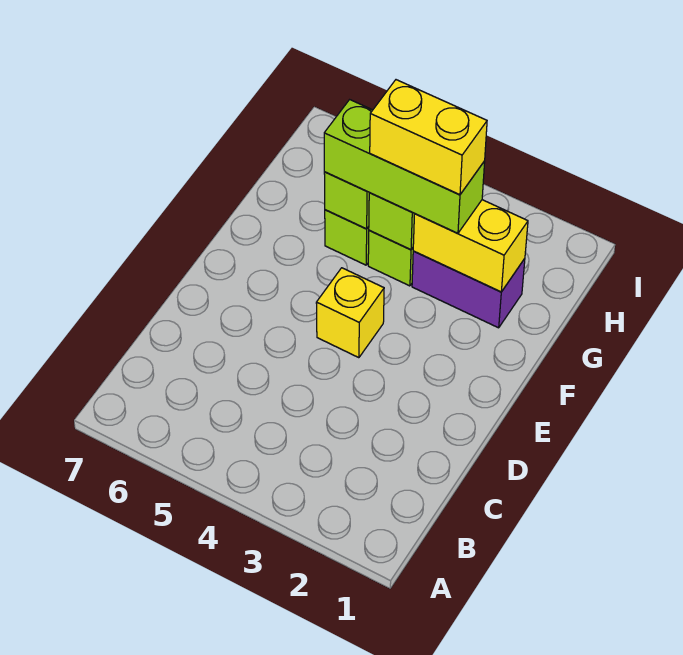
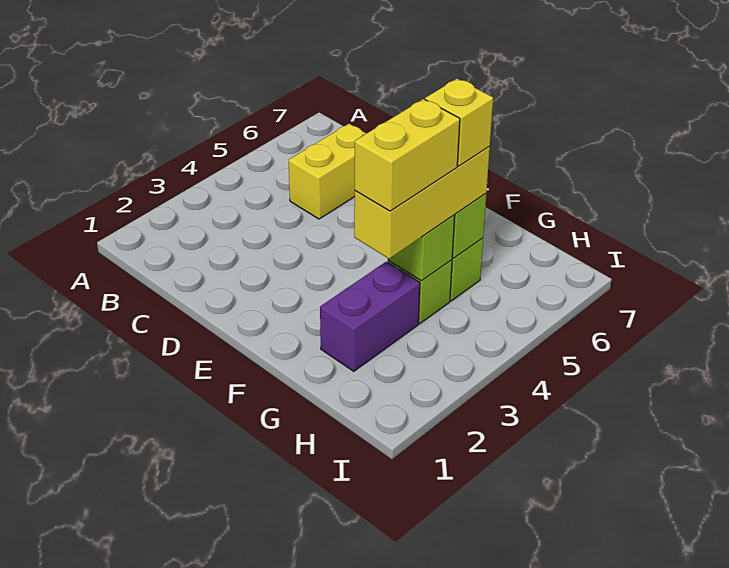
yellow brick E4 level 1 -> yellow brick G5 level 4
yellow brick G2:G3 level 2 -> yellow brick C5:C6 level 1
lime brick G3:G5 level 3 -> yellow brick G3:G5 level 3

